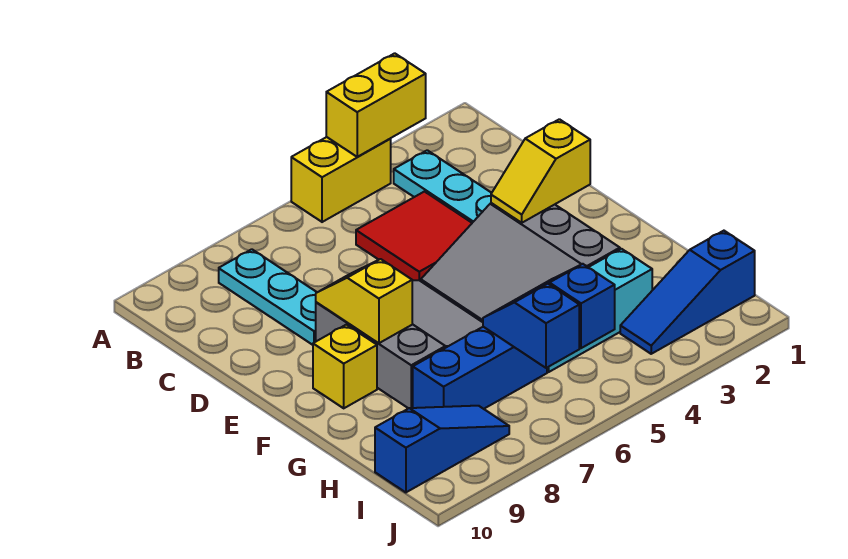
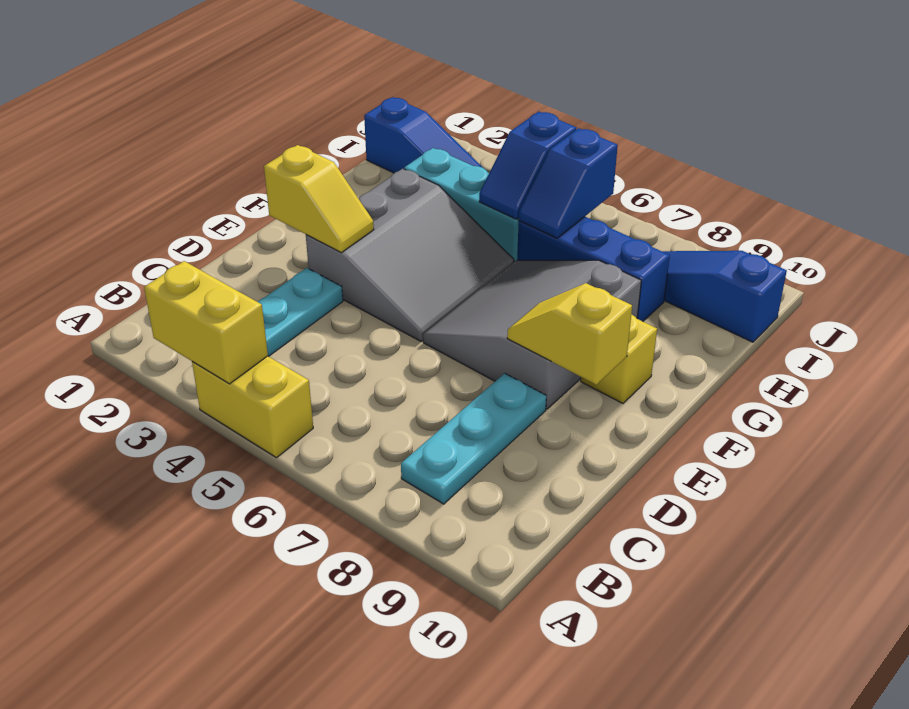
red tile C4:D5 level 1 -> none
yellow slope E8:F8 level 2 top F -> yellow slope E8:E9 level 2 top 9

